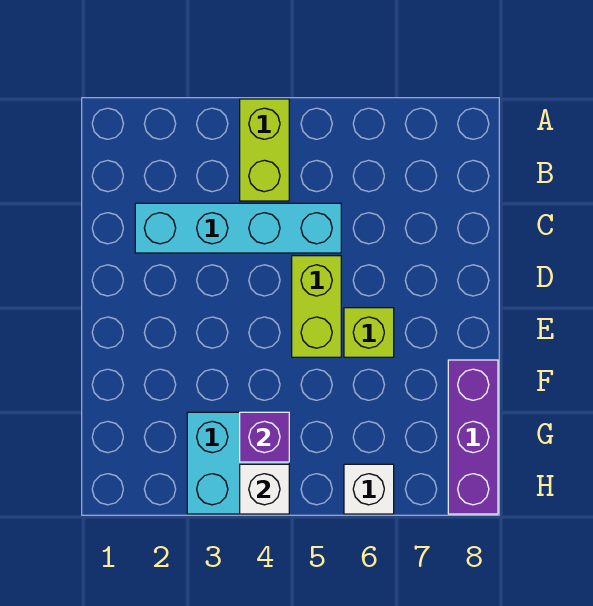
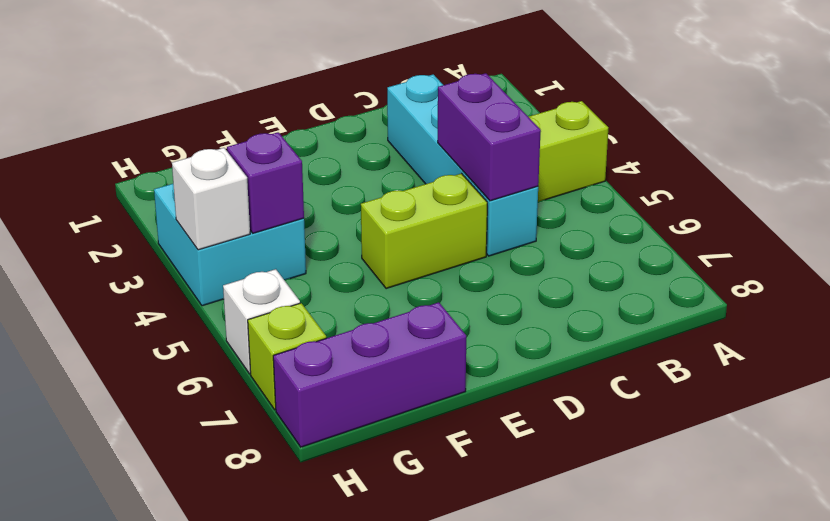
none -> purple brick C4:C5 level 2
lime brick E6 level 1 -> lime brick H7 level 1

